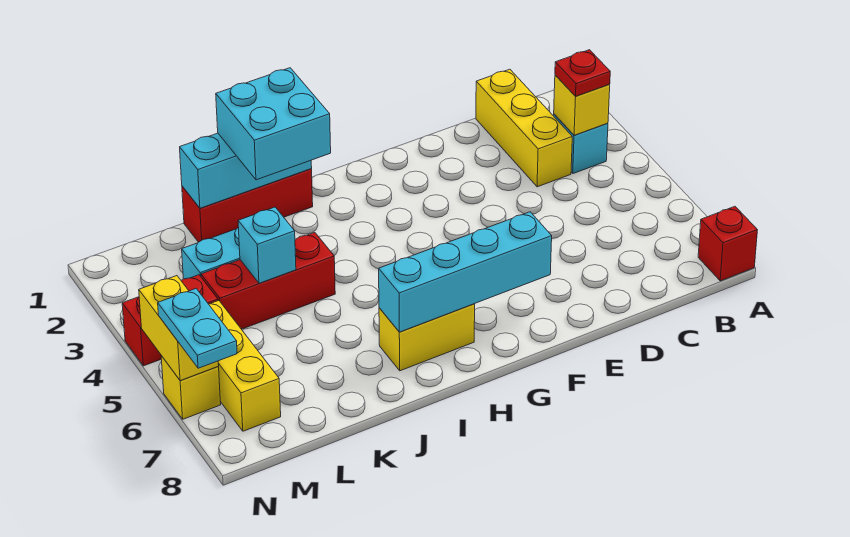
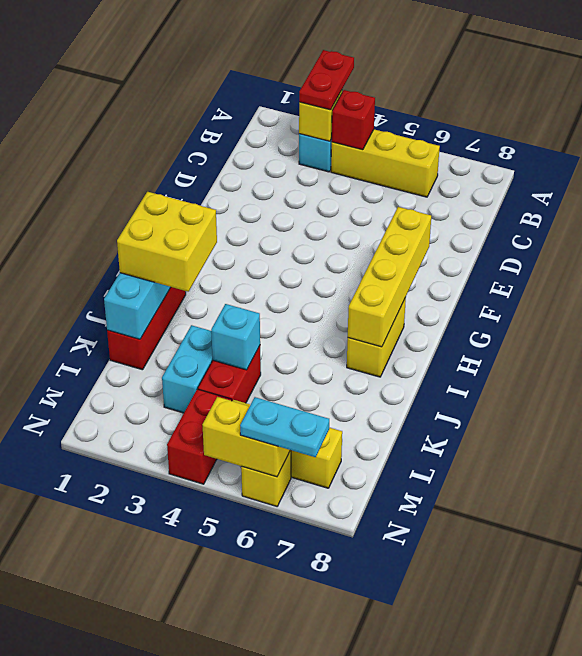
red brick A8 level 1 -> red brick B4 level 2
red plate B3 level 3 -> red plate A3:B3 level 3
yellow brick C1:C3 level 1 -> yellow brick B4:B6 level 1
cyan brick F7:I7 level 2 -> yellow brick F7:I7 level 2
cyan brick I1:J2 level 3 -> yellow brick I1:J2 level 3
red brick J4:L4 level 1 -> red brick K4:L4 level 1

